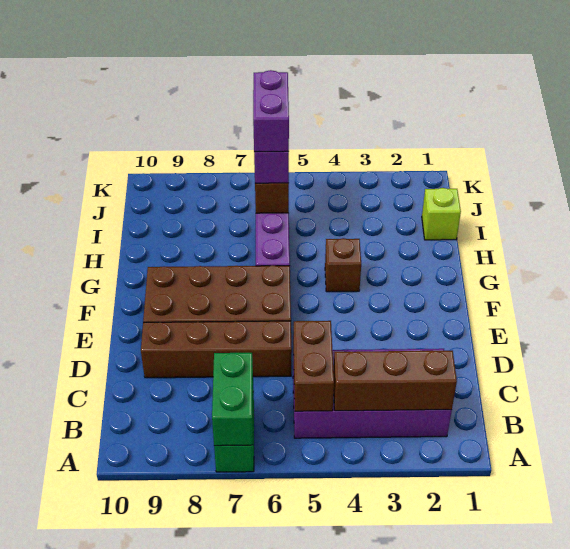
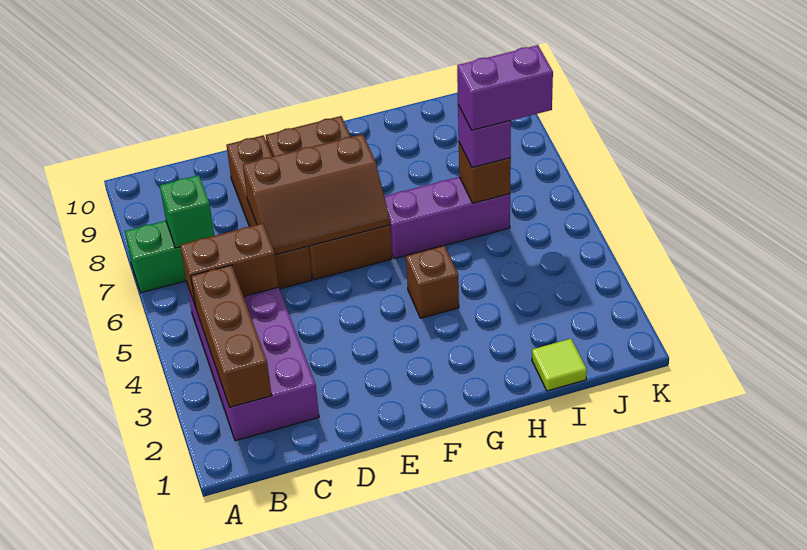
green brick A7:B7 level 2 -> green brick B7 level 2
none -> brown slope D6:F7 level 2 top 7
lime brick I1 level 1 -> lime tile I1 level 1

